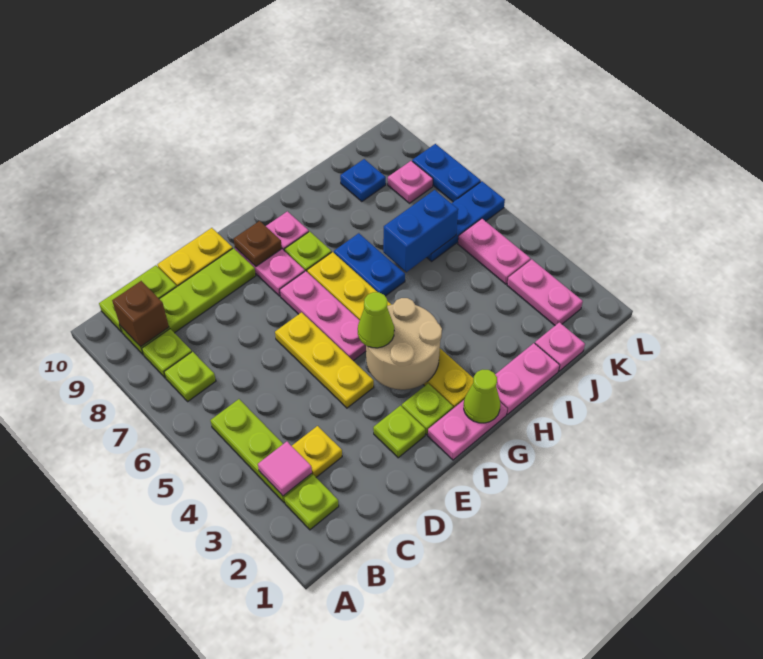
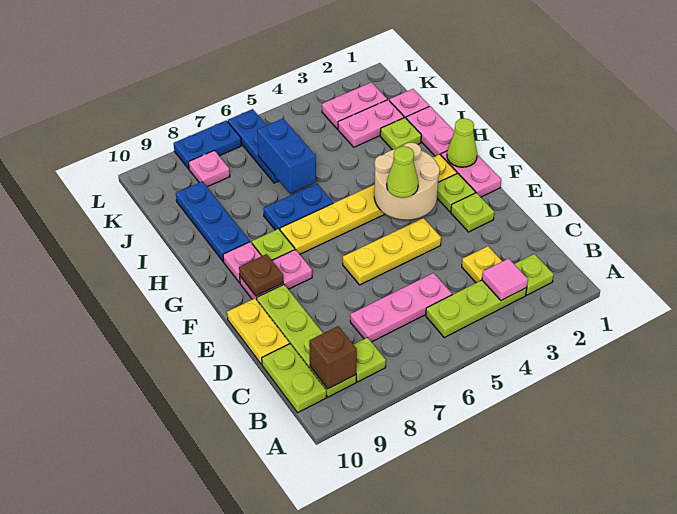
lime plate B7 level 1 -> lime plate I2 level 1
pink plate F5:F7 level 1 -> pink plate C5:C7 level 1
blue plate J9 level 1 -> blue plate H9:J9 level 1
pink plate K4:K5 level 1 -> pink plate J2:J3 level 1

